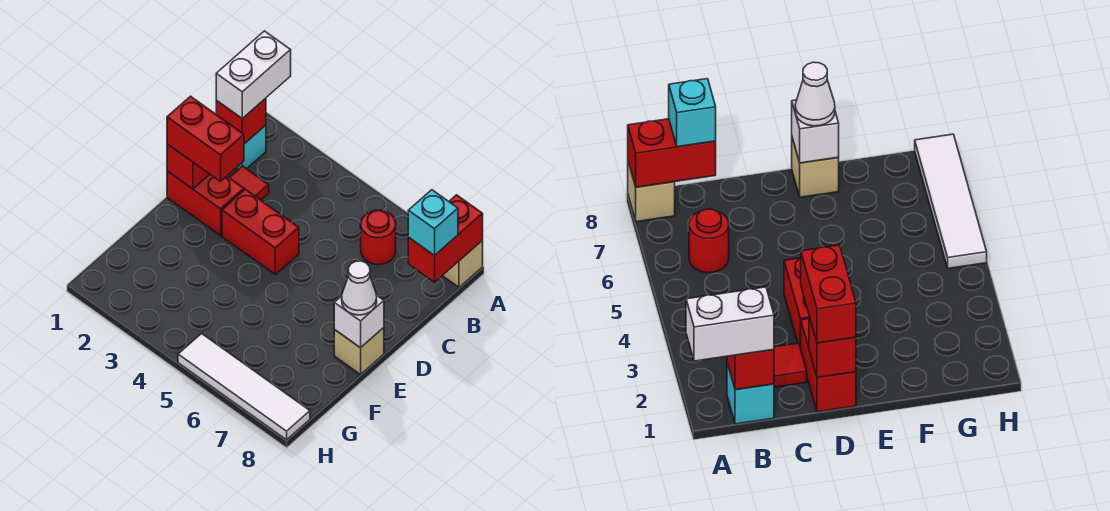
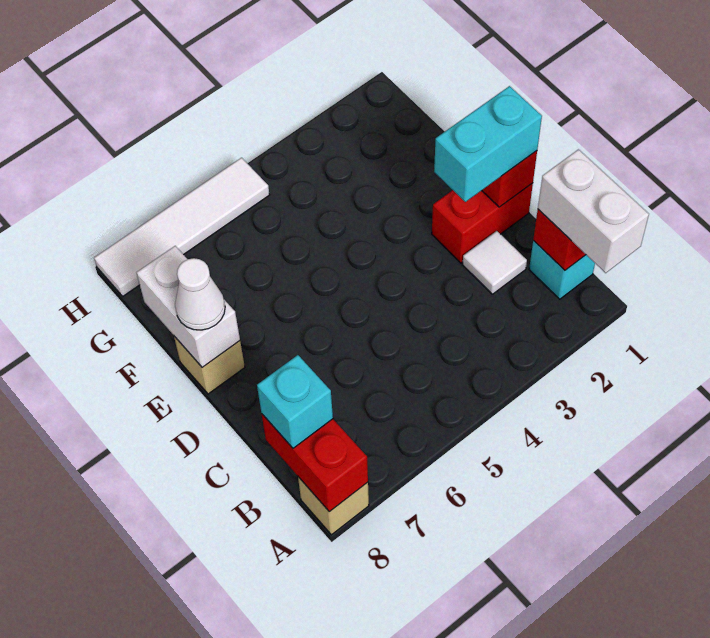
red round brick B6 level 1 -> none
red tile C2 level 1 -> white tile C2 level 1
red brick D1:D2 level 3 -> cyan brick D1:D2 level 3
red brick D3:D4 level 1 -> none
white brick E8 level 2 -> white brick E8:F8 level 2

